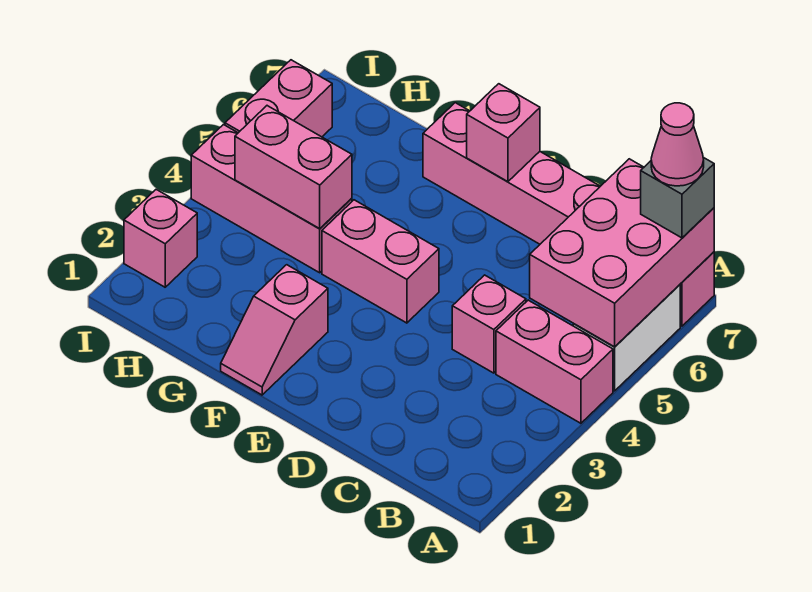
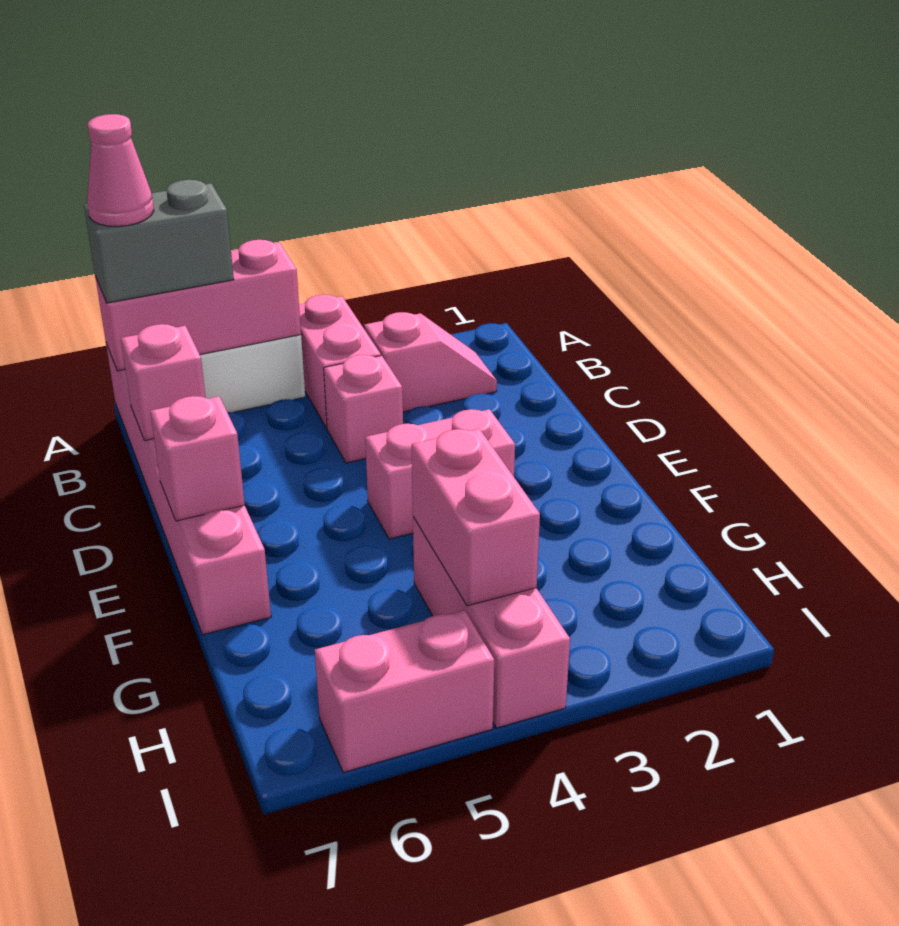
pink brick A5:B7 level 2 -> pink brick A5:A7 level 2
grey brick A7 level 3 -> grey brick A6:A7 level 3
pink brick E4:F4 level 1 -> pink brick E3:E4 level 1
pink slope F1:F2 level 1 top 2 -> pink slope B2:B3 level 1 top 3
pink brick I2 level 1 -> pink brick C7 level 2

